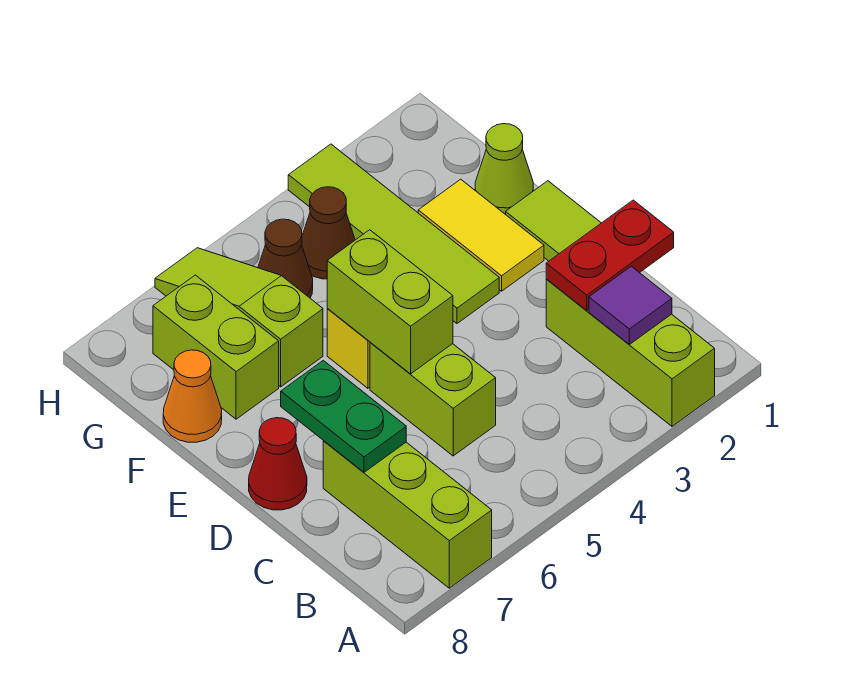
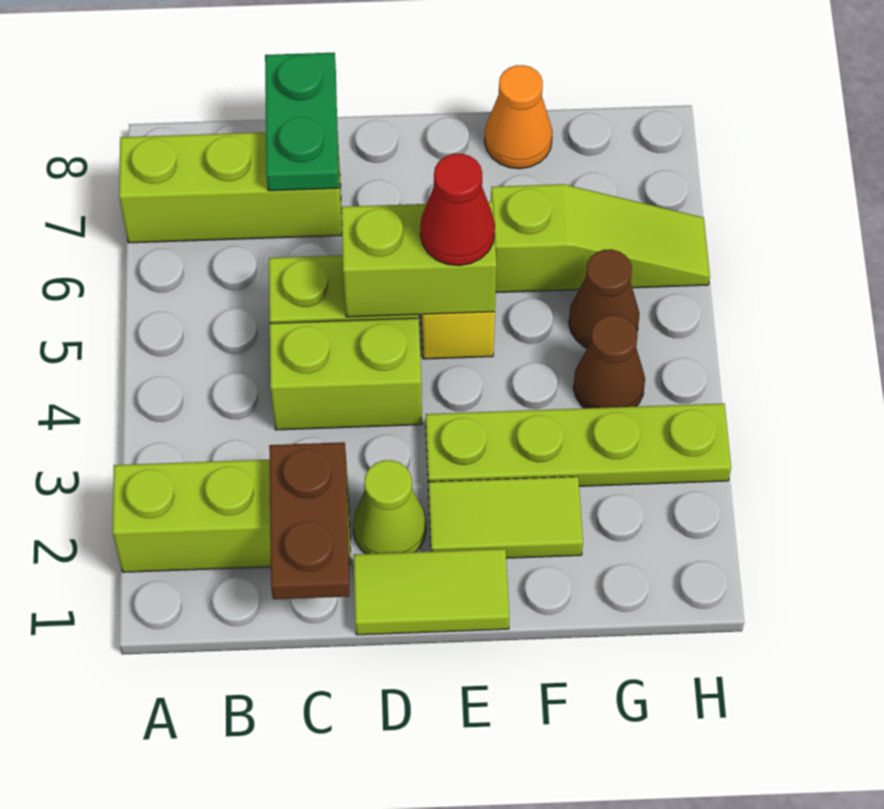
purple tile B2 level 2 -> none
red plate C1:C2 level 2 -> brown plate C1:C2 level 2
green plate C7:D7 level 2 -> green plate C7:C8 level 2
red cone D8 level 1 -> red cone E5 level 3
yellow tile E2:F2 level 1 -> lime tile E2:F2 level 1
lime tile E3:H3 level 1 -> lime plate E3:H3 level 1
lime cone F1 level 1 -> lime cone D2 level 1
lime brick F7:G7 level 1 -> lime brick C4:D4 level 1

